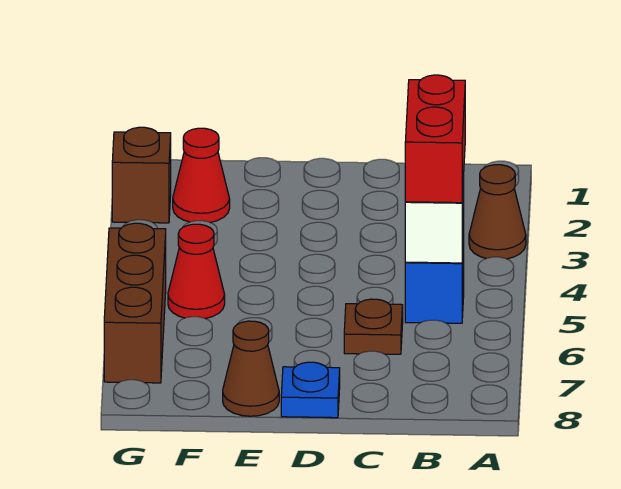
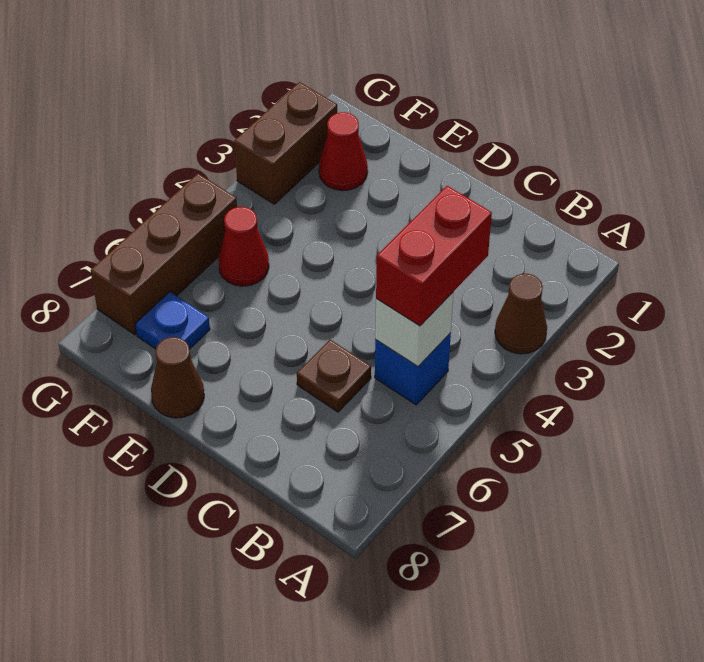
blue plate D8 level 1 -> blue plate F7 level 1
brown brick G2 level 1 -> brown brick G2:G3 level 1

